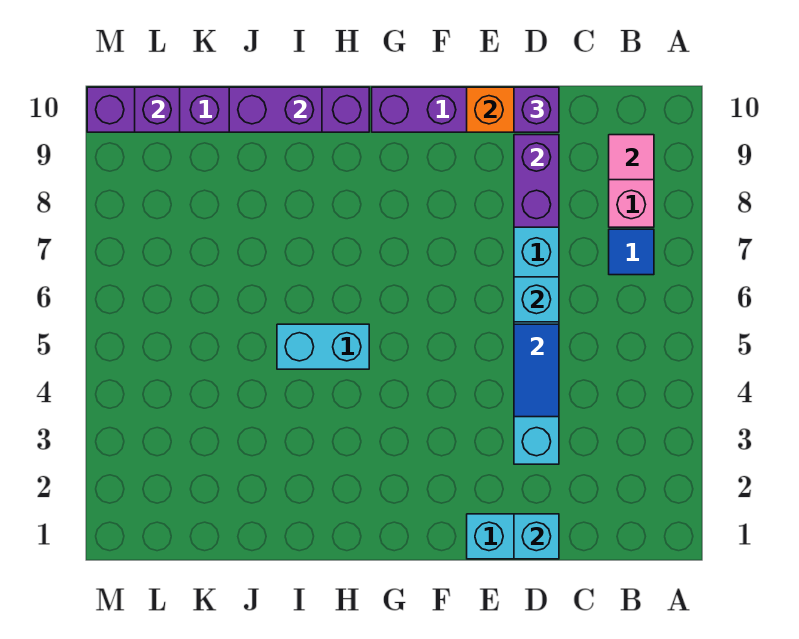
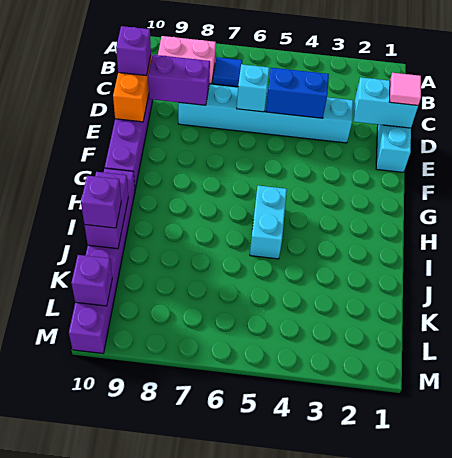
pink tile B9 level 2 -> pink tile D1 level 3
cyan brick D1 level 2 -> cyan brick D1:D2 level 2
blue tile D4:D5 level 2 -> blue brick D4:D5 level 2
none -> purple brick J10 level 3

